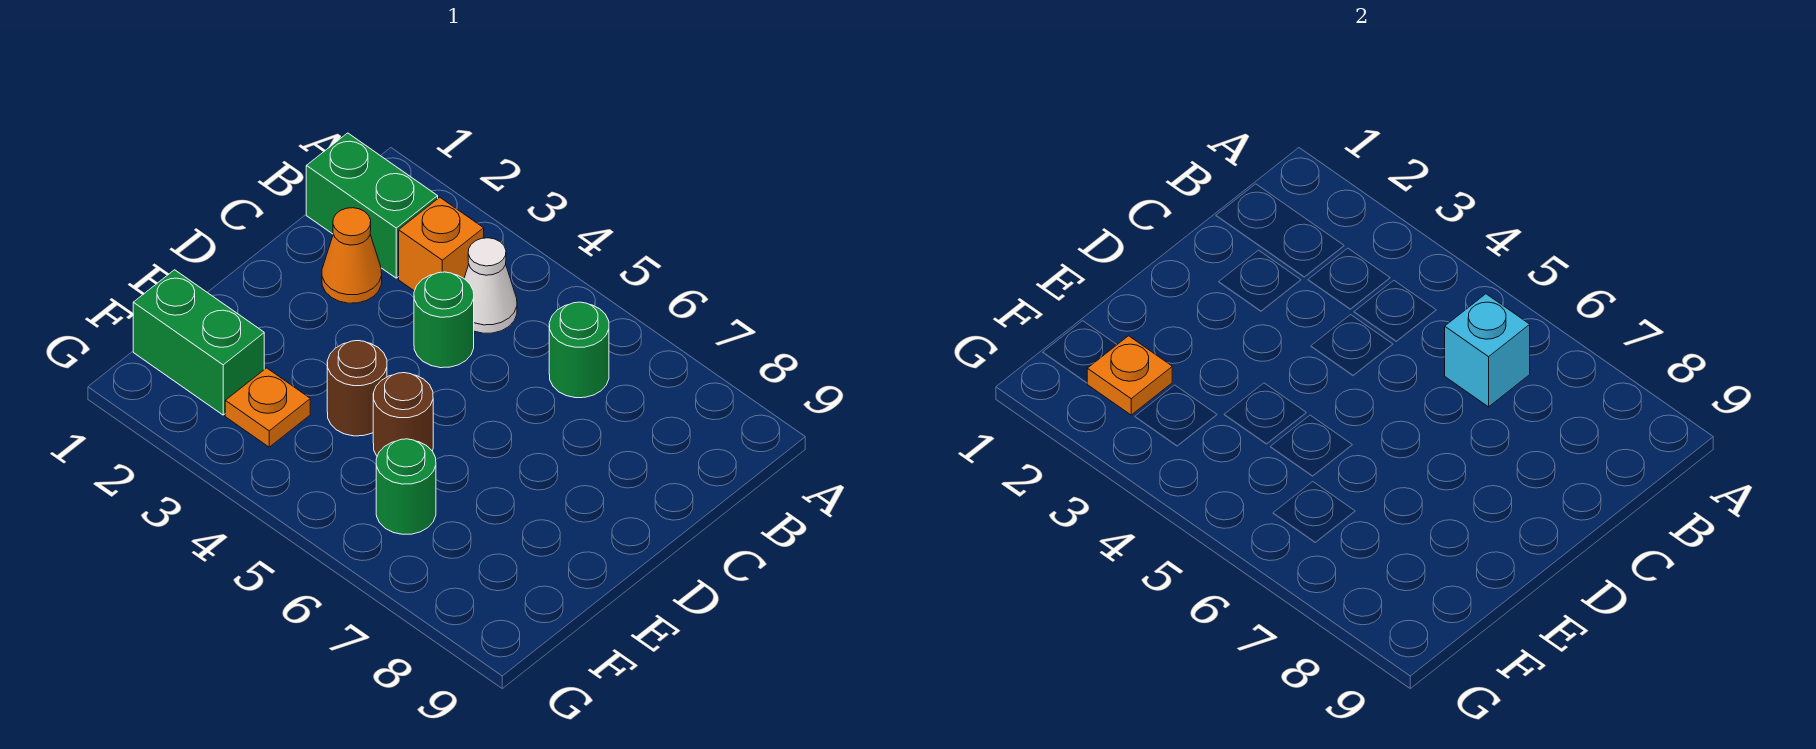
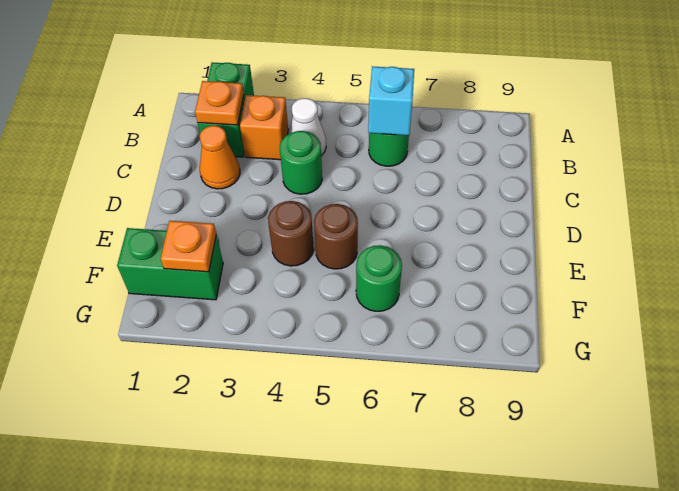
green brick B1:B2 level 1 -> green brick A2:B2 level 1
orange plate F3 level 1 -> orange plate B2 level 2

